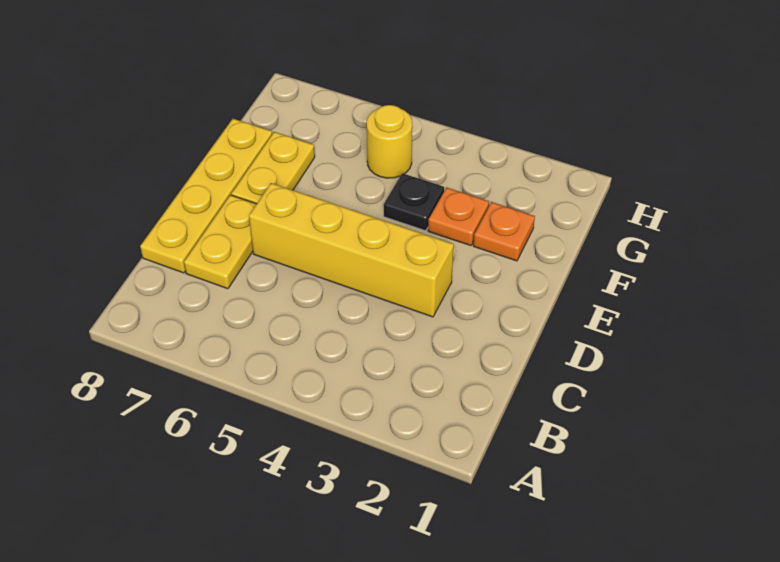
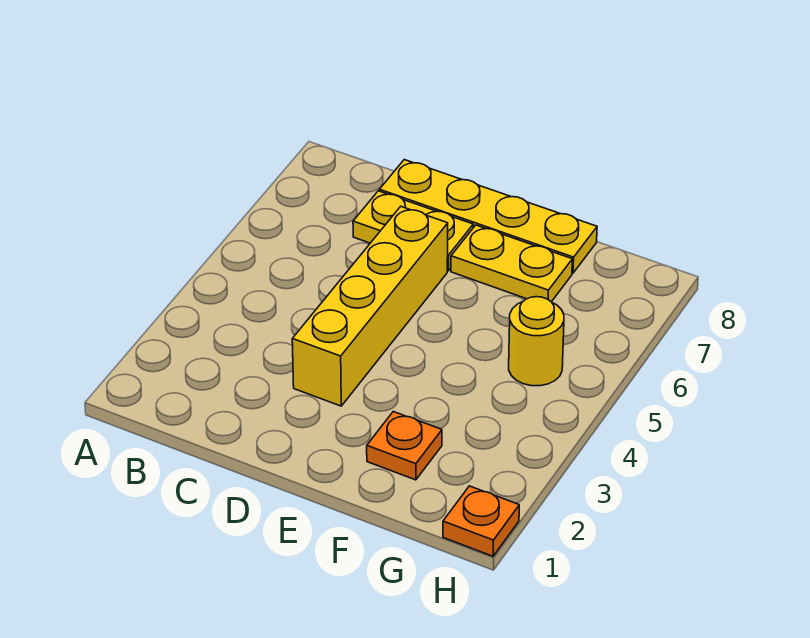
orange plate F3 level 1 -> orange plate H1 level 1
black plate F4 level 1 -> none

